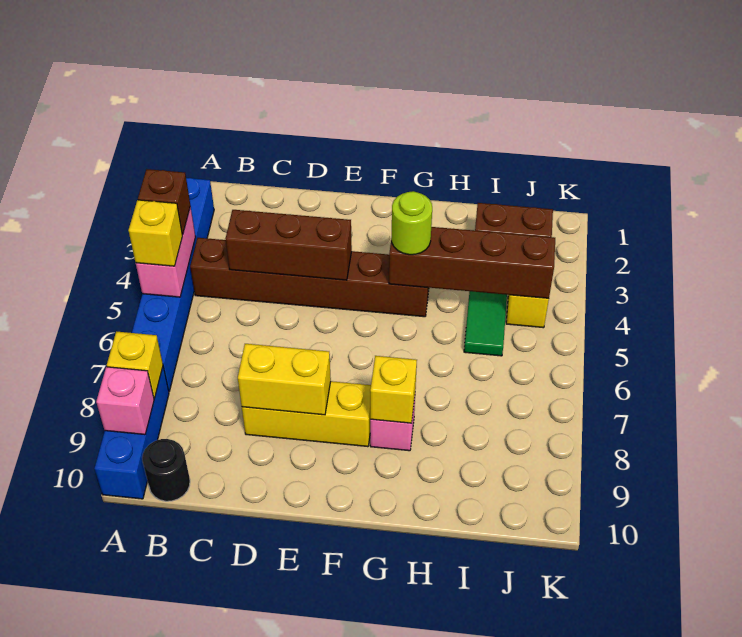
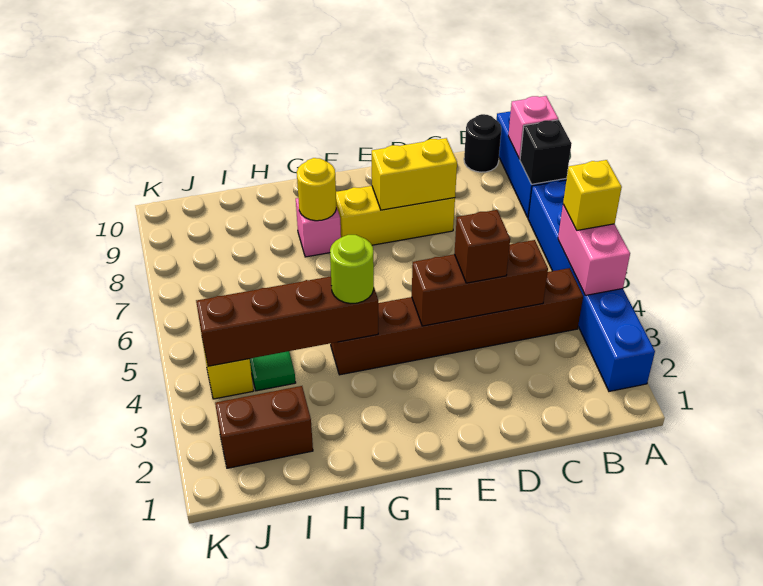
brown brick A4 level 3 -> brown brick D4 level 3
yellow brick A8 level 2 -> black brick A8 level 2
yellow brick G8 level 2 -> yellow round brick G8 level 2

